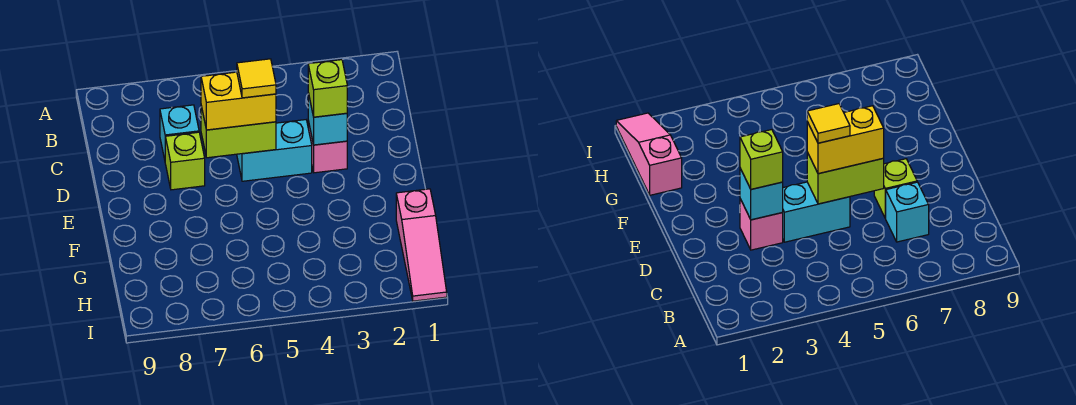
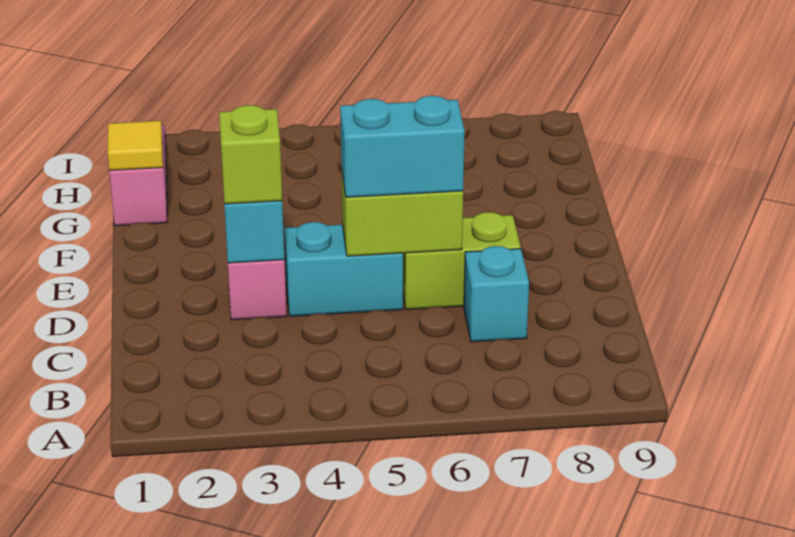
yellow brick D5:D6 level 3 -> cyan brick D5:D6 level 3
yellow tile D5 level 4 -> yellow tile G1 level 2
lime brick D7 level 1 -> lime brick D6:D7 level 1

